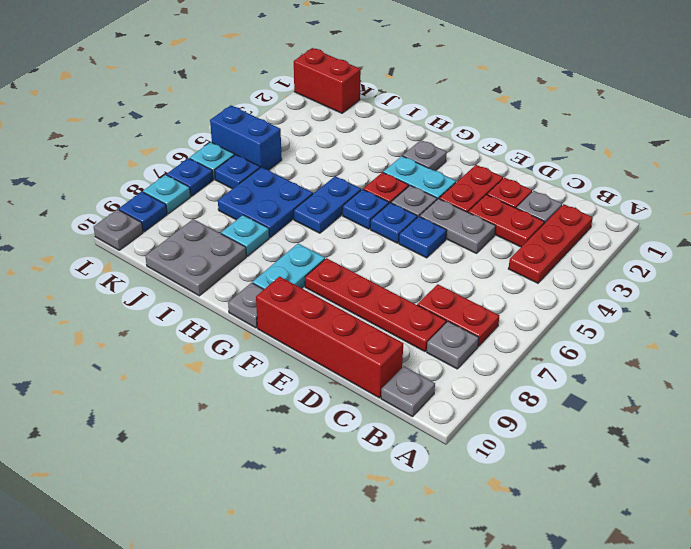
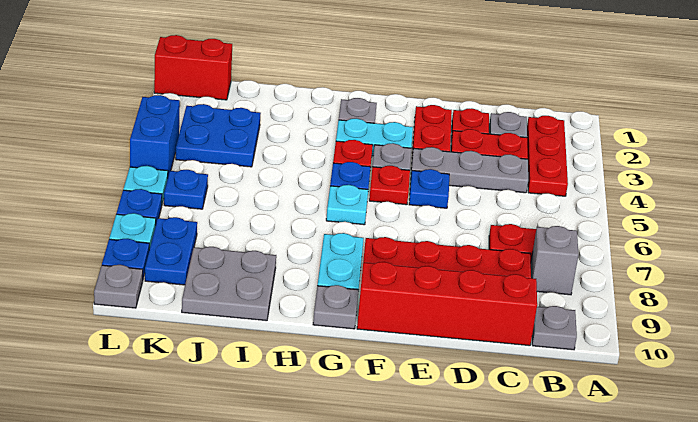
grey plate B8 level 1 -> grey brick B8 level 1
grey plate D4:E4 level 1 -> grey plate C4:E4 level 1
blue plate F5 level 1 -> red plate F5 level 1
blue plate H5:H6 level 1 -> blue plate K8:K9 level 1
blue plate I6:J7 level 1 -> blue plate J3:K4 level 1
cyan plate I8 level 1 -> cyan plate G6 level 1
blue brick K5:L5 level 1 -> blue brick L4:L5 level 1

